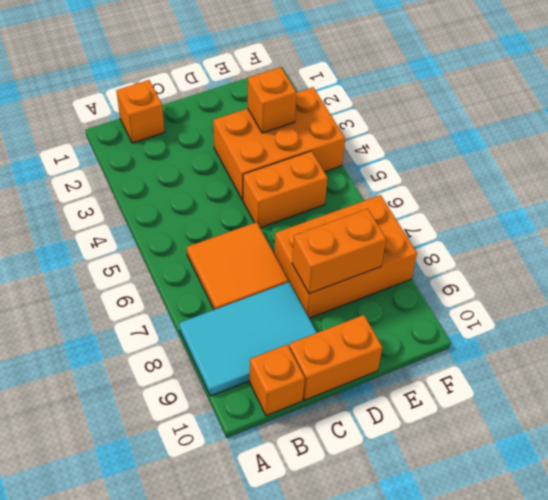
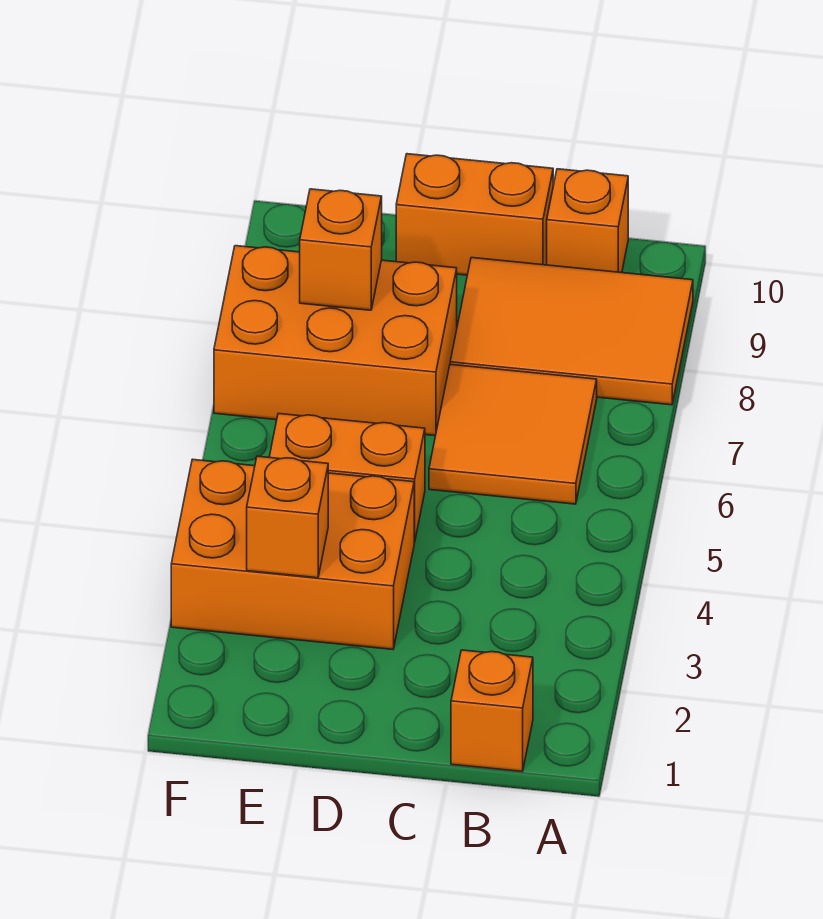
cyan tile A8:C9 level 1 -> orange tile A8:C9 level 1
orange brick D8:E8 level 2 -> orange brick E8 level 2

